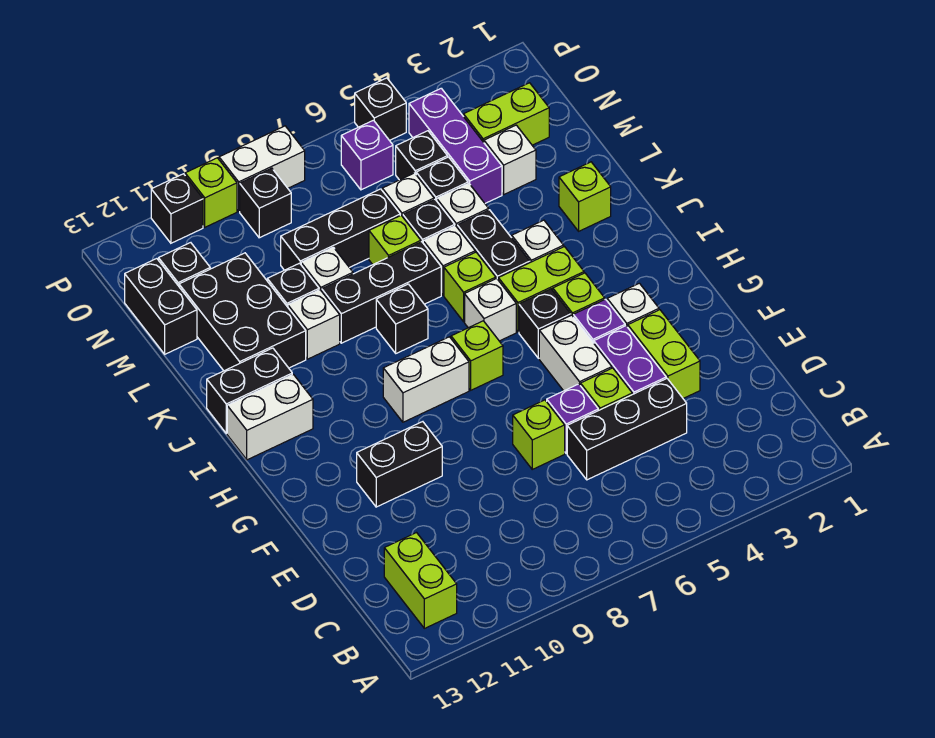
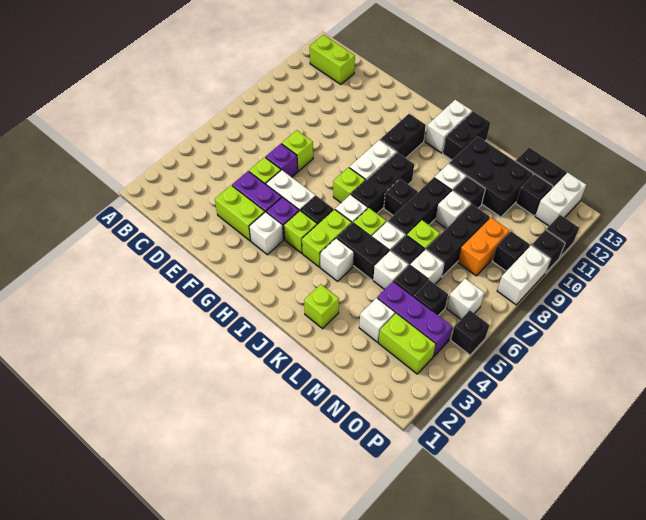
black brick D4:D6 level 1 -> black brick I7:I9 level 1
black brick F10:F11 level 1 -> black brick H10:H11 level 1
lime brick N2:N3 level 1 -> lime brick N3:O3 level 1
none -> orange brick N8:N9 level 1
purple brick O6 level 1 -> white brick O6 level 1
none -> white brick O12:O13 level 1
lime brick P10 level 1 -> black brick P10 level 1

